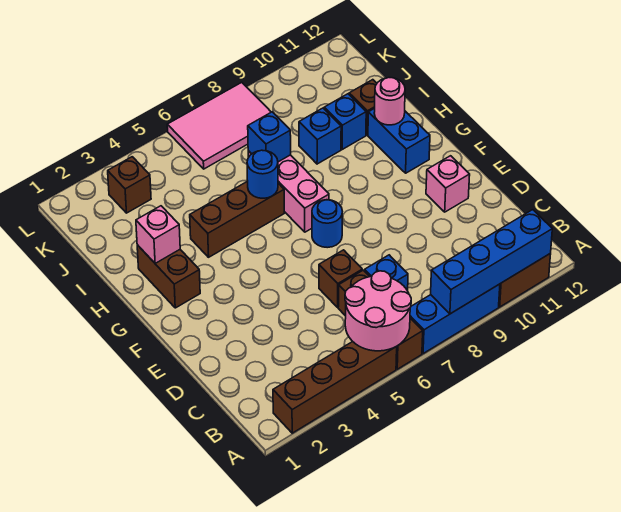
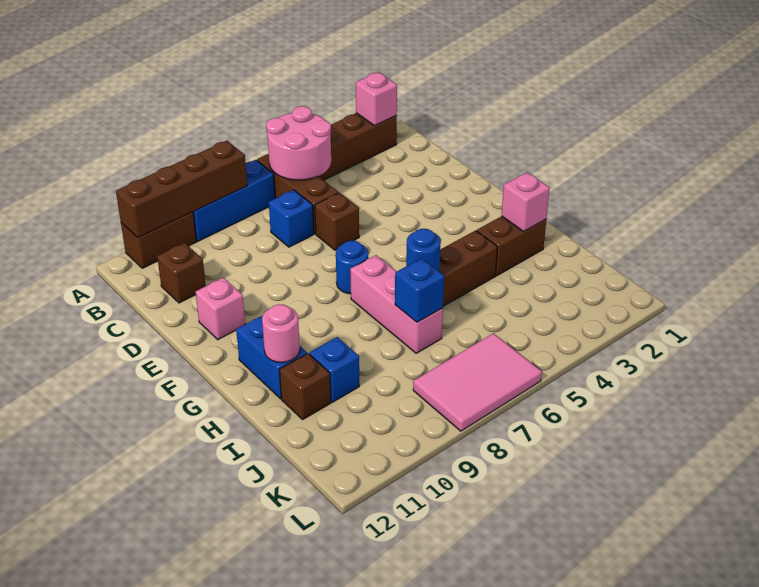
none -> pink brick A2 level 2
blue brick A8:A11 level 2 -> brown brick A8:A11 level 2
brown brick G2:H2 level 1 -> brown brick H2:H3 level 1
blue brick I9 level 1 -> none
brown brick K3 level 1 -> brown brick C11 level 1

